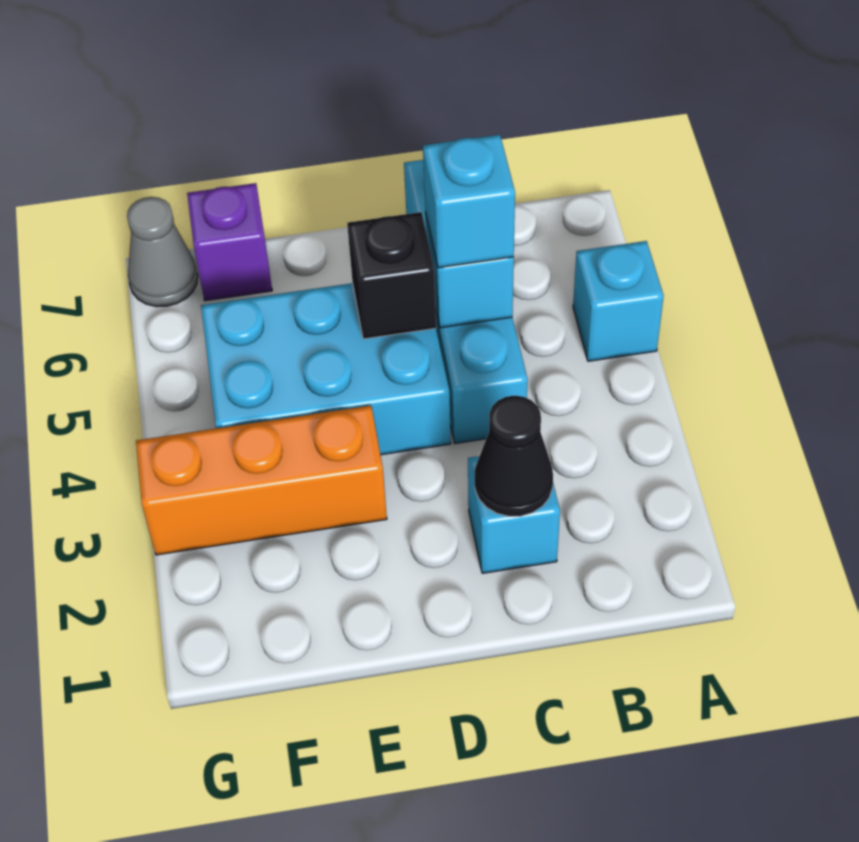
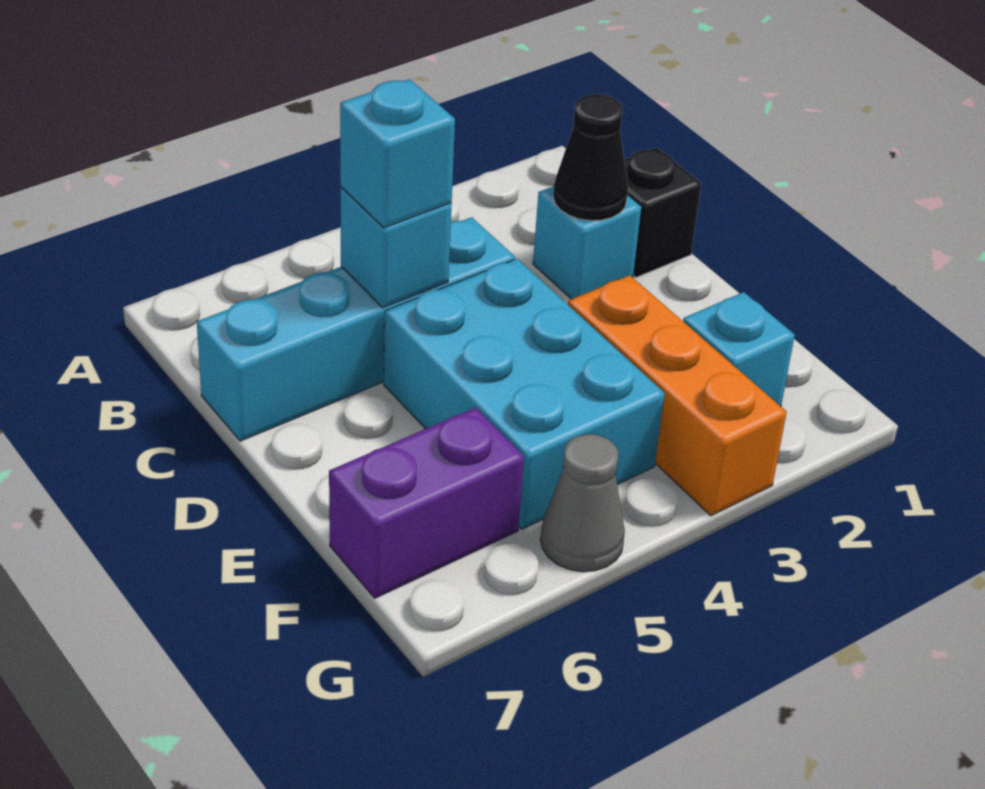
cyan brick A5 level 1 -> cyan brick F2 level 1
black brick D5 level 2 -> black brick C1 level 1
purple brick F7 level 1 -> purple brick F6:F7 level 1
grey cone G7 level 1 -> grey cone G5 level 1

